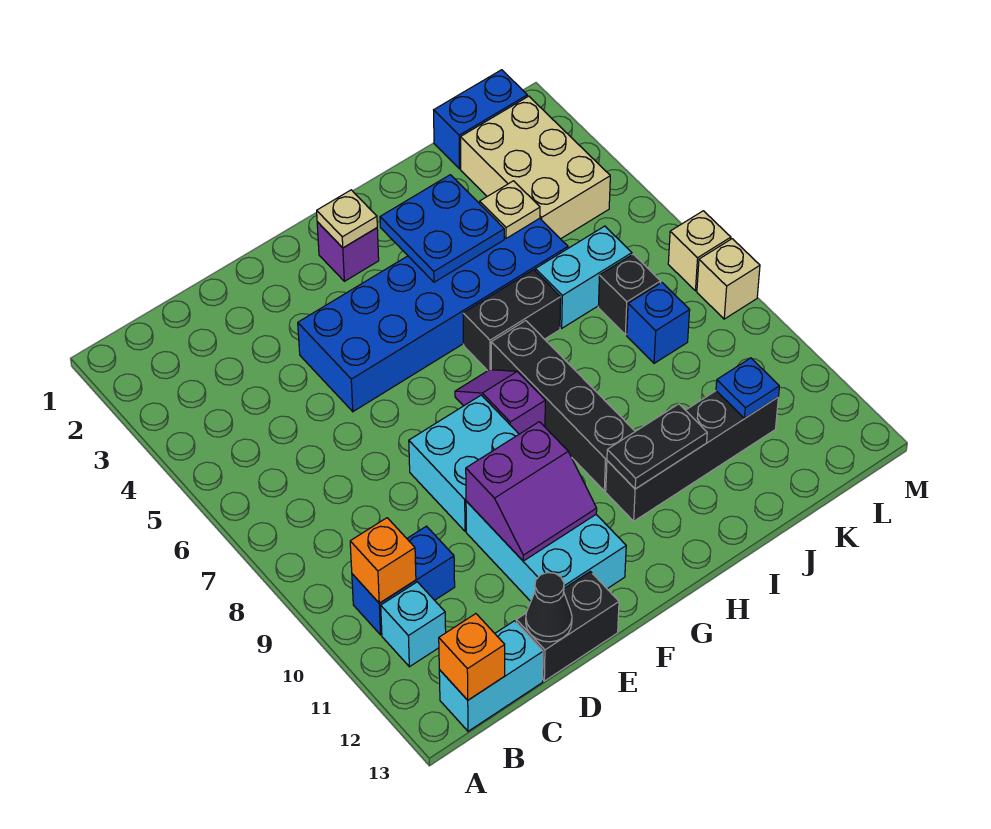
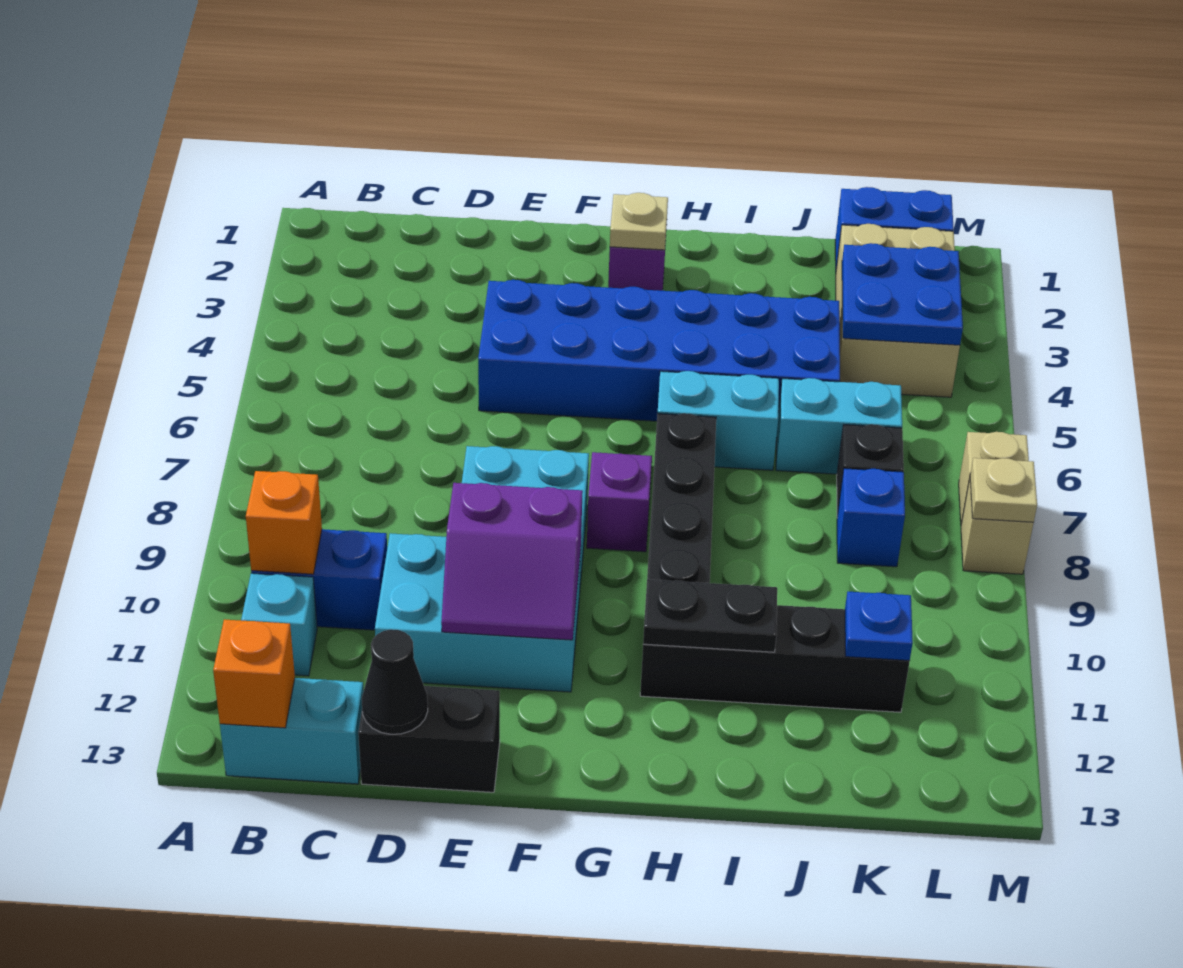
cyan brick E10:F12 level 1 -> cyan brick D10:F11 level 1
blue plate H3:I4 level 2 -> blue plate K3:L4 level 2
black brick H6:I6 level 1 -> cyan brick H6:I6 level 1
tan plate J4 level 2 -> tan plate M8 level 2

